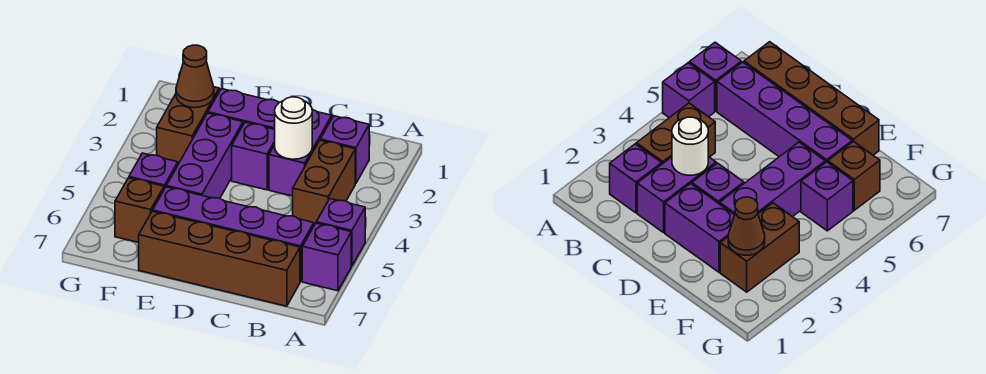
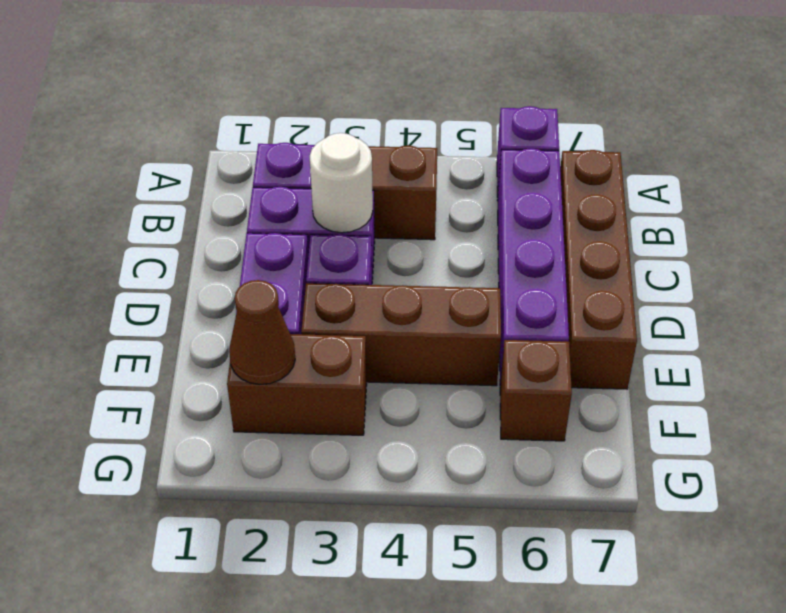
purple brick A5 level 1 -> none
purple brick E3:E5 level 1 -> brown brick E3:E5 level 1
purple brick F5 level 1 -> none

